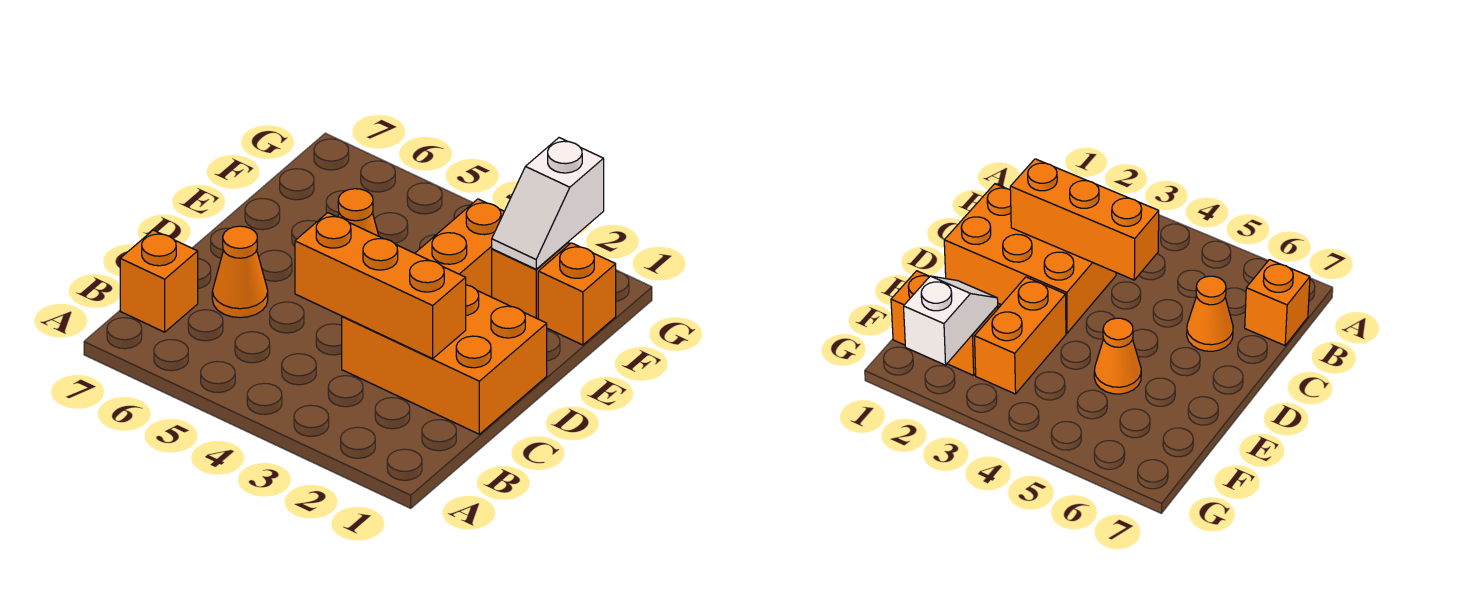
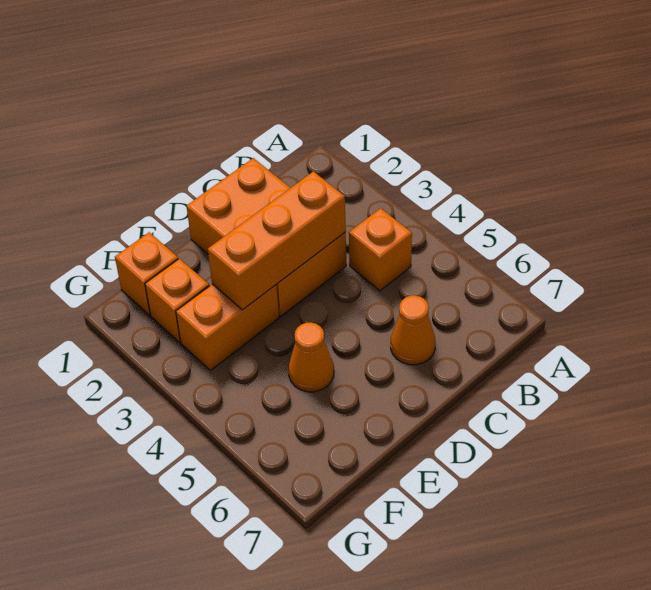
orange brick B7 level 1 -> orange brick B4 level 1
orange brick C2:C4 level 2 -> orange brick C3:E3 level 2
white slope F2:G2 level 2 top G -> none

